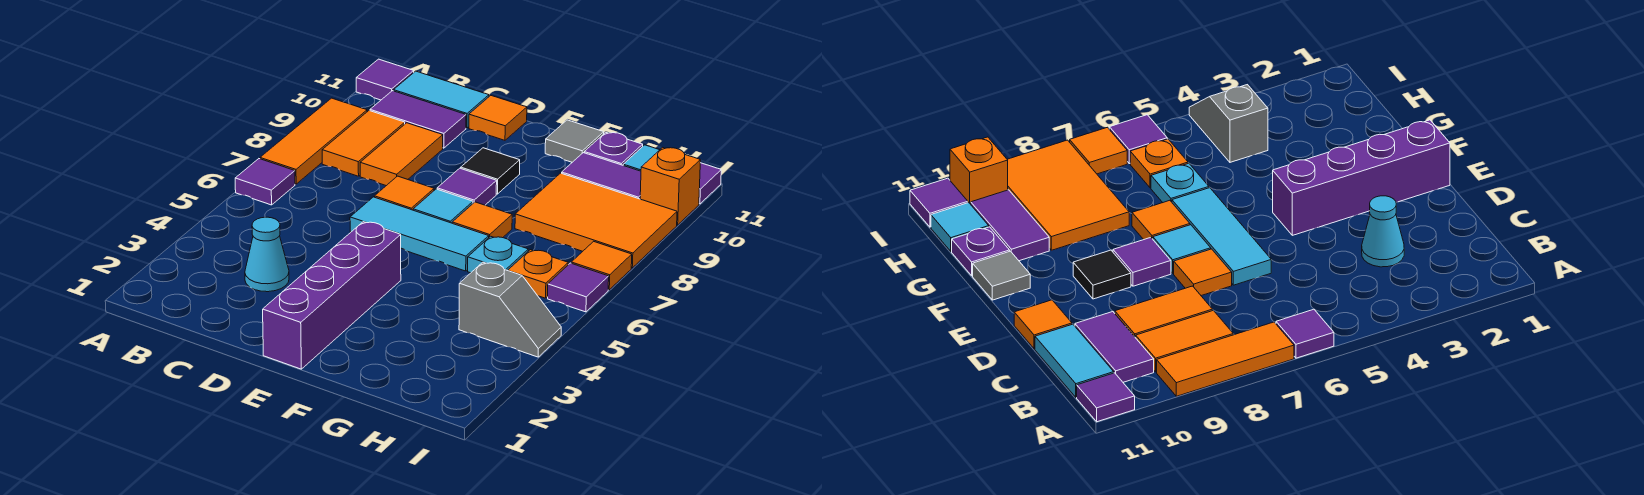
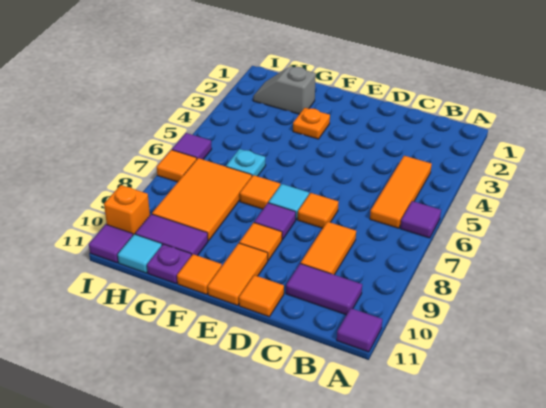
orange tile A7:A9 level 1 -> orange tile B4:B6 level 1
orange tile B8:B9 level 1 -> orange tile E10:E11 level 1
cyan tile B11:C11 level 1 -> none
cyan cone C3 level 1 -> none
cyan tile D6:F6 level 1 -> none
purple brick E1:E4 level 1 -> none
black tile E9 level 1 -> orange tile E9 level 1
grey tile F11 level 1 -> orange tile F11 level 1
orange tile G8:I9 level 1 -> orange tile G7:H9 level 1
grey slope H4:I4 level 1 top H -> grey slope G2:H2 level 1 top G
orange plate H6 level 1 -> orange plate F3 level 1

